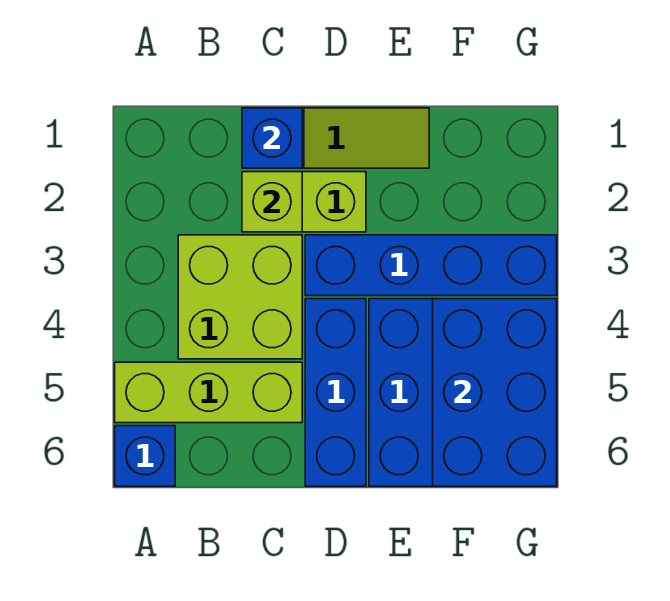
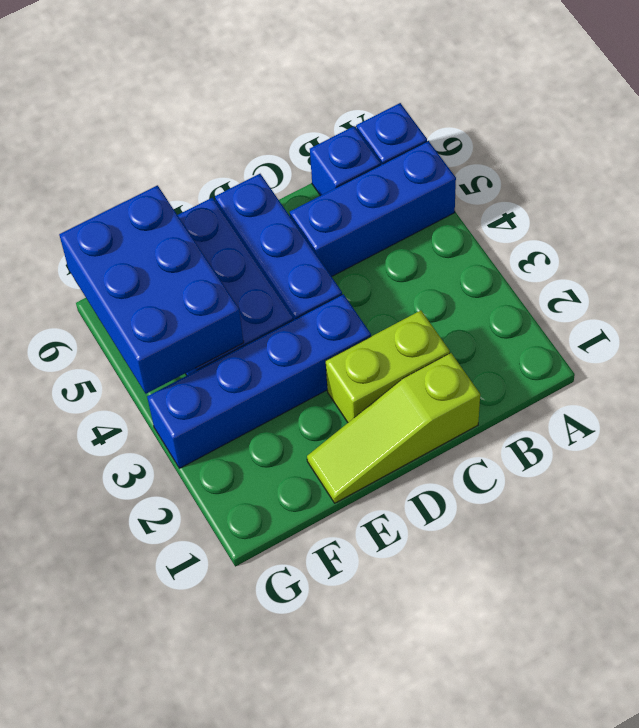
lime brick A5:C5 level 1 -> blue brick A5:C5 level 1
lime brick B3:C4 level 1 -> none
blue brick C1 level 2 -> blue brick B6 level 1
lime brick C2 level 2 -> none

